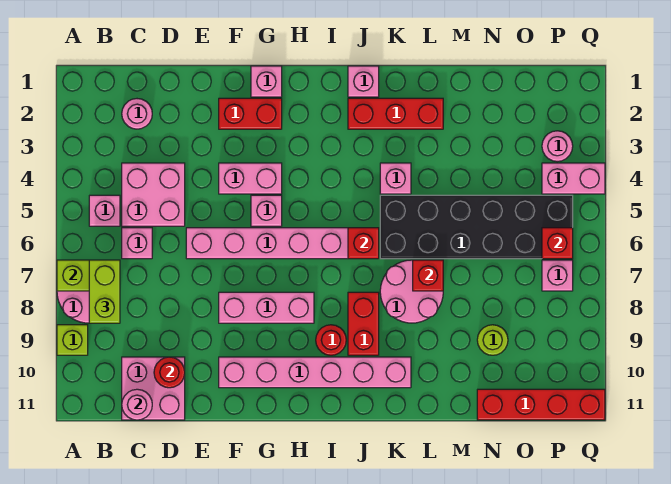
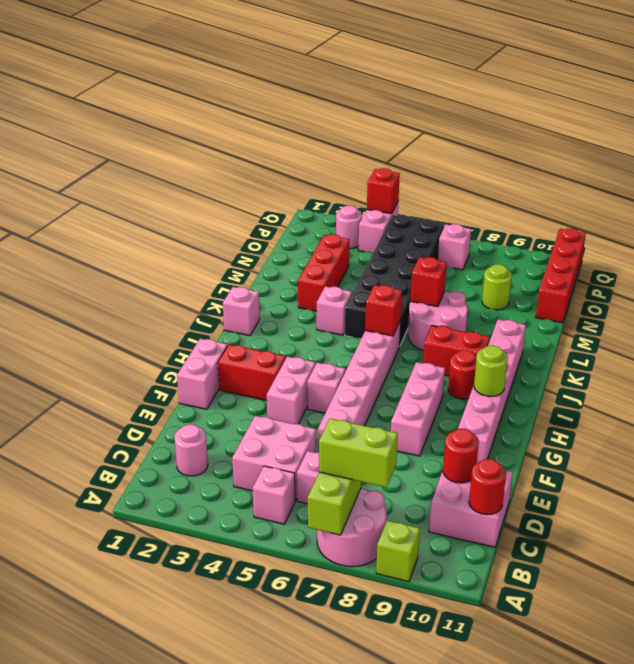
pink round brick C11 level 2 -> red round brick C11 level 2
red brick F2:G2 level 1 -> red brick G2:G3 level 1
pink brick G1 level 1 -> pink brick F1:G1 level 1
none -> lime round brick H10 level 2
red brick J2:L2 level 1 -> red brick L3:N3 level 1
red brick P6 level 2 -> red brick Q4 level 2

